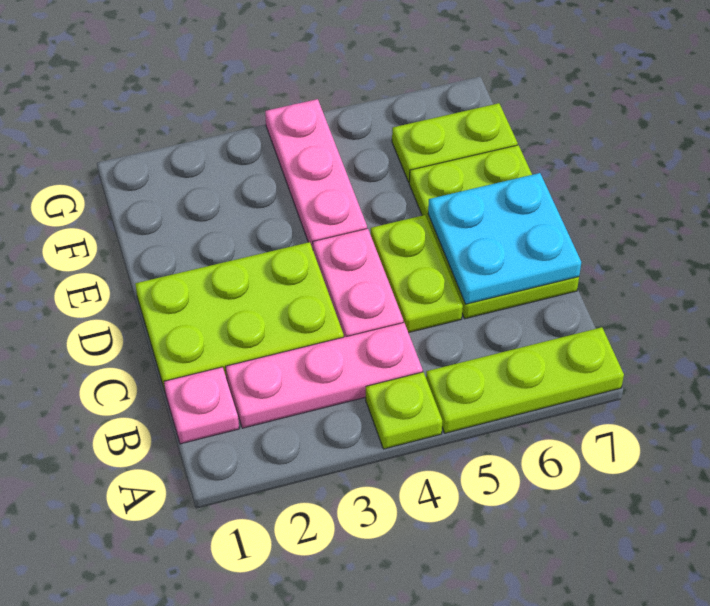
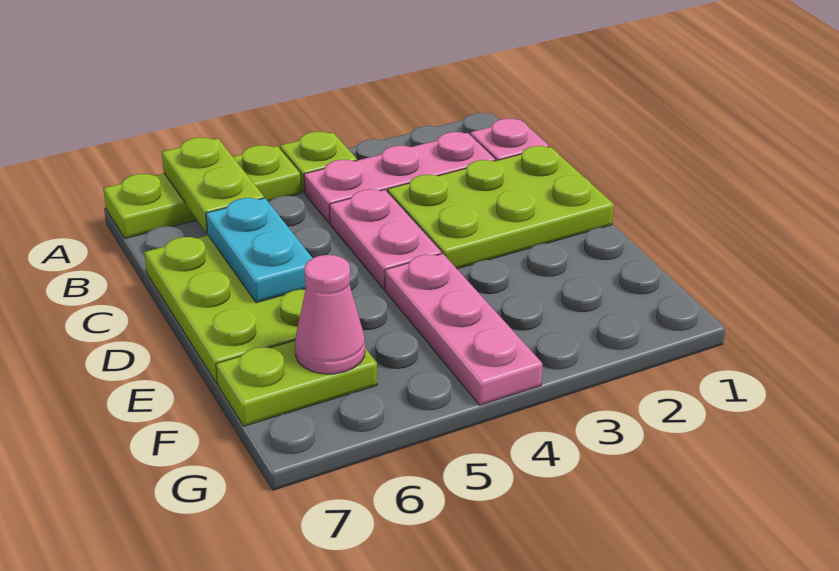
lime plate C5:D5 level 1 -> lime plate A6:B6 level 2
cyan plate C6:D7 level 2 -> cyan plate C6:D6 level 2
none -> pink cone F6 level 2

